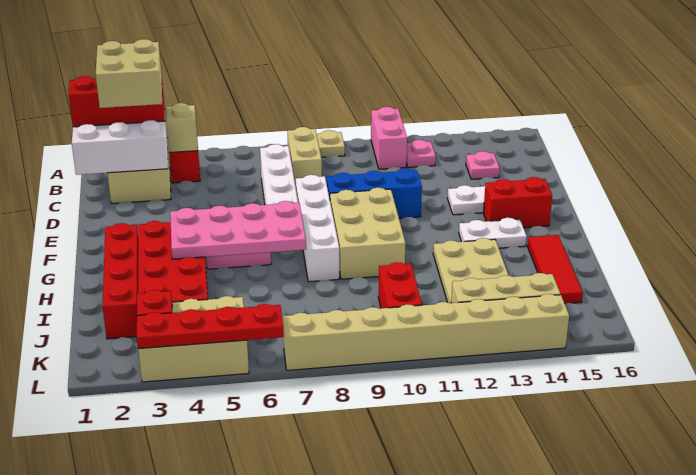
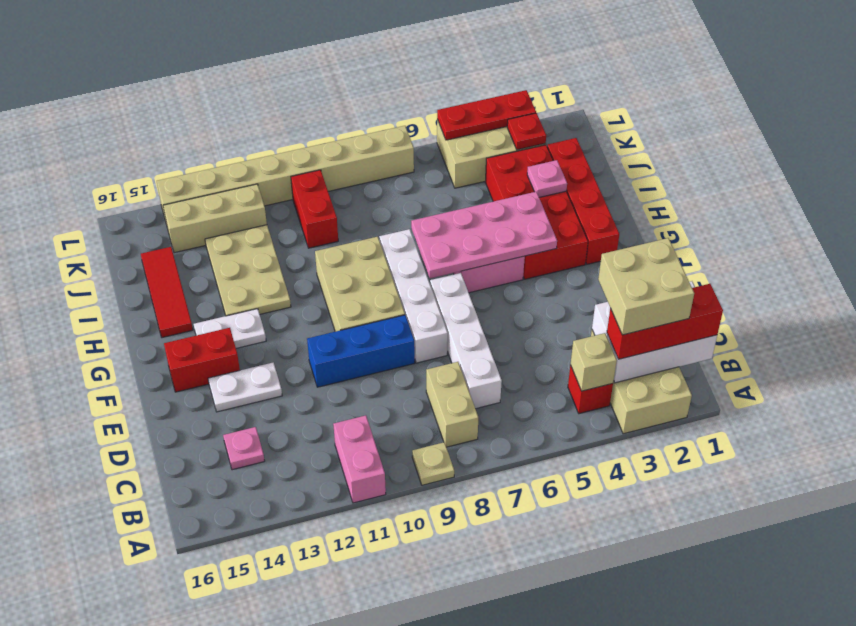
pink plate B12 level 1 -> pink plate I3 level 2
red plate L3:L6 level 2 -> red plate L3:L5 level 2

